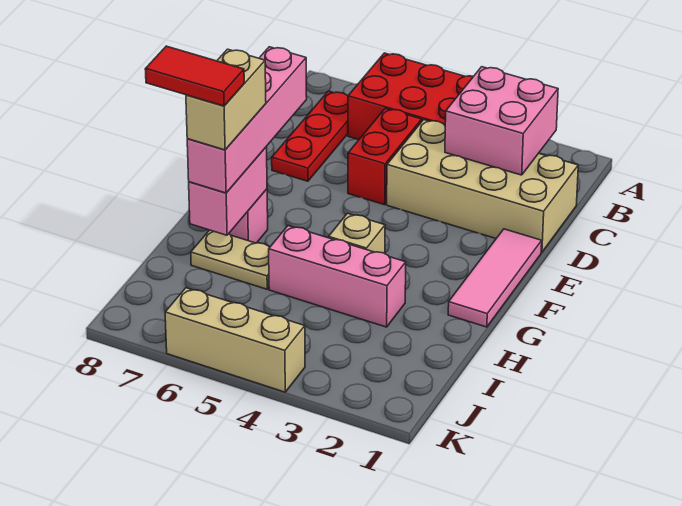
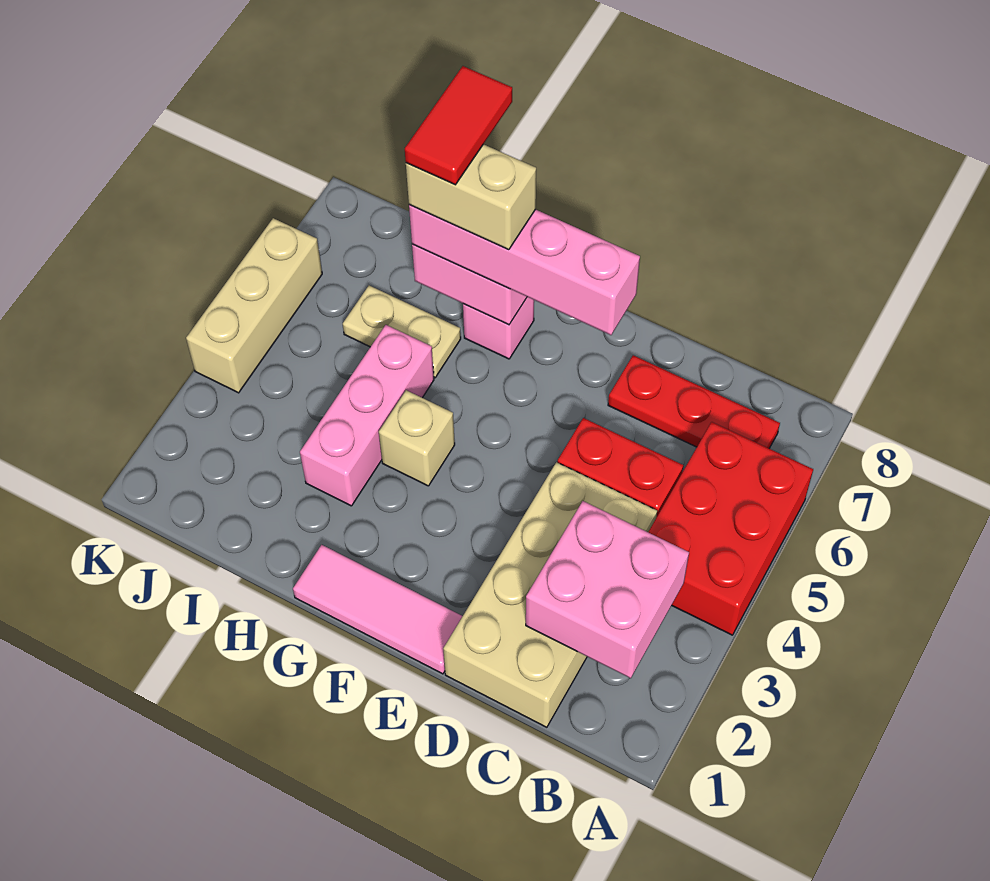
tan plate H6:H7 level 1 -> tan plate H6:I6 level 1

